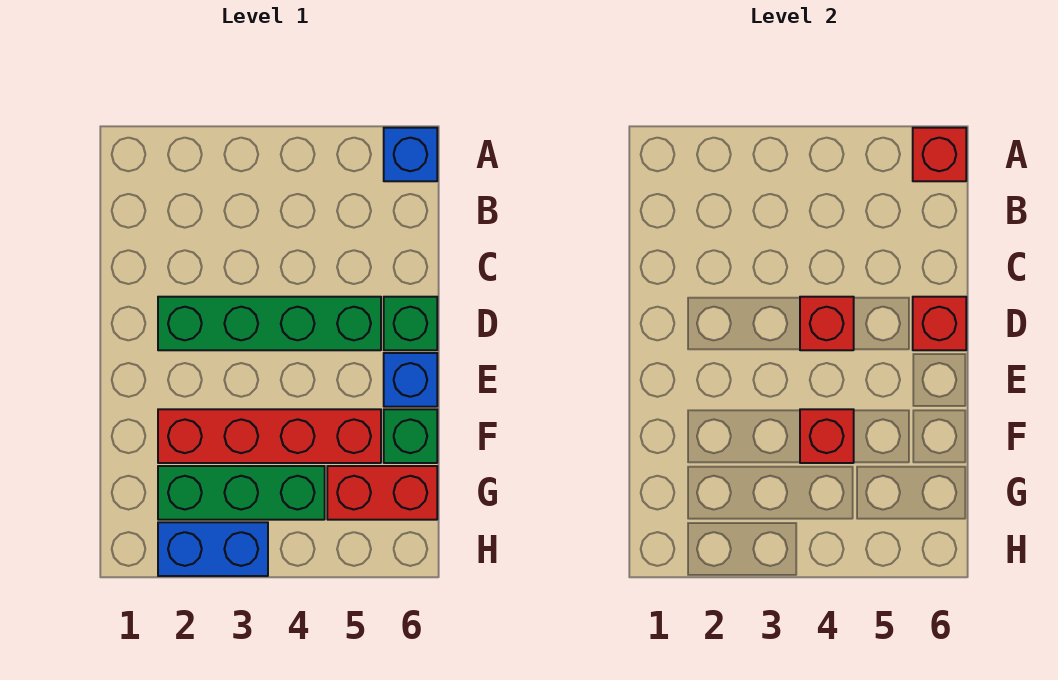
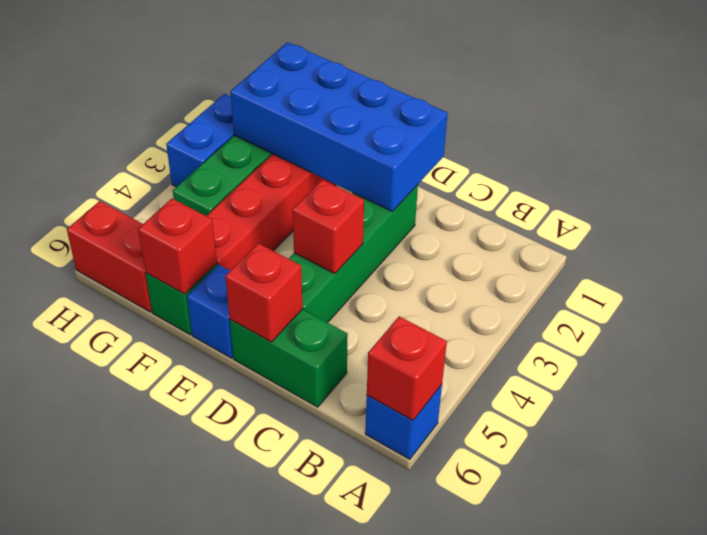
none -> blue brick D1:G2 level 2
green brick D6 level 1 -> green brick C6:D6 level 1
red brick F4 level 2 -> red brick F6 level 2
red brick G5:G6 level 1 -> red brick G6:H6 level 1

